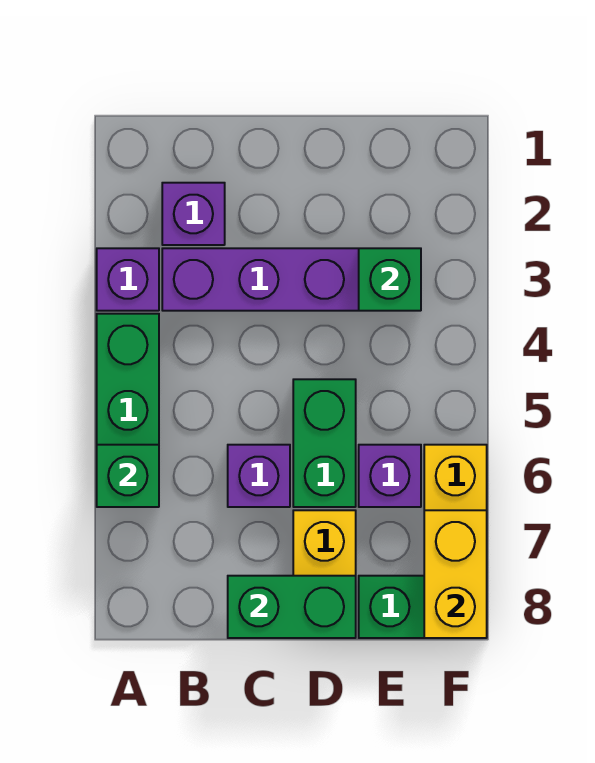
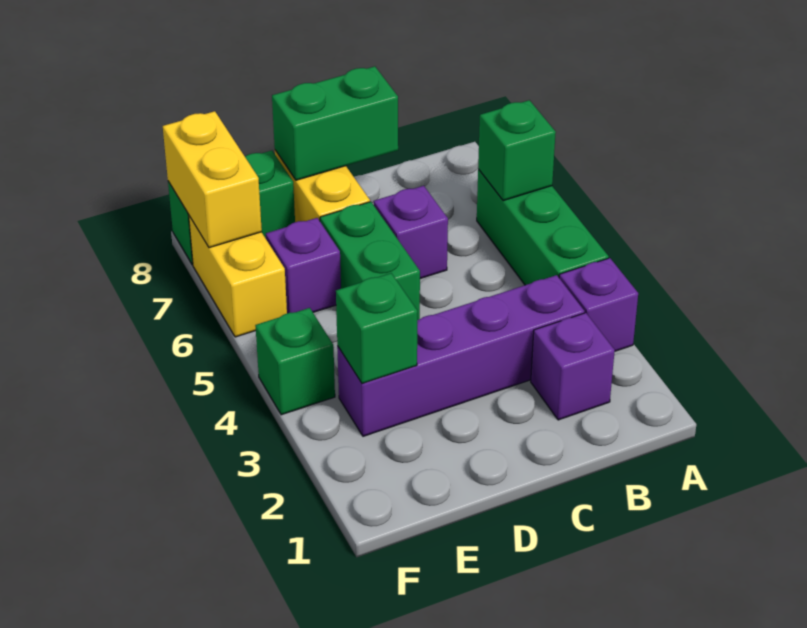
none -> green brick F4 level 1

